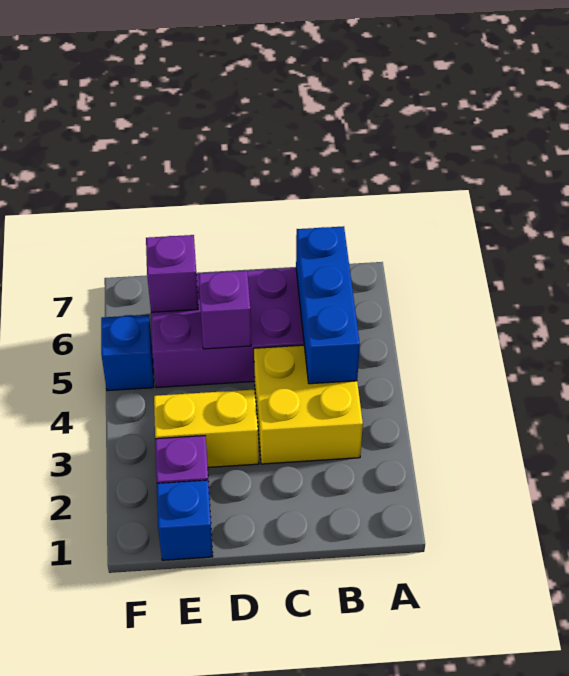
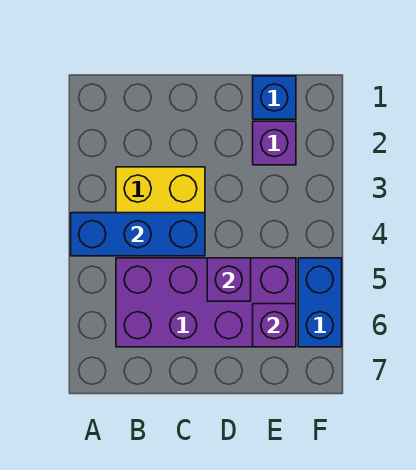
blue brick B4:B6 level 2 -> blue brick A4:C4 level 2
yellow brick D3:E3 level 1 -> none
blue brick F5 level 1 -> blue brick F5:F6 level 1

